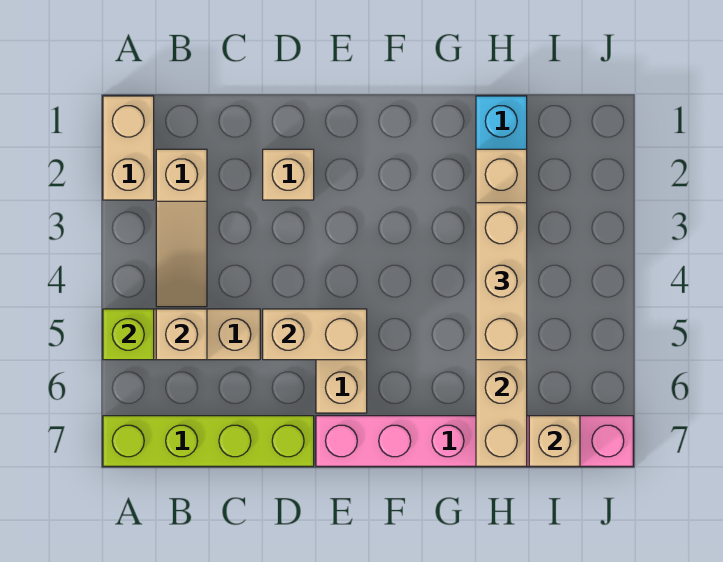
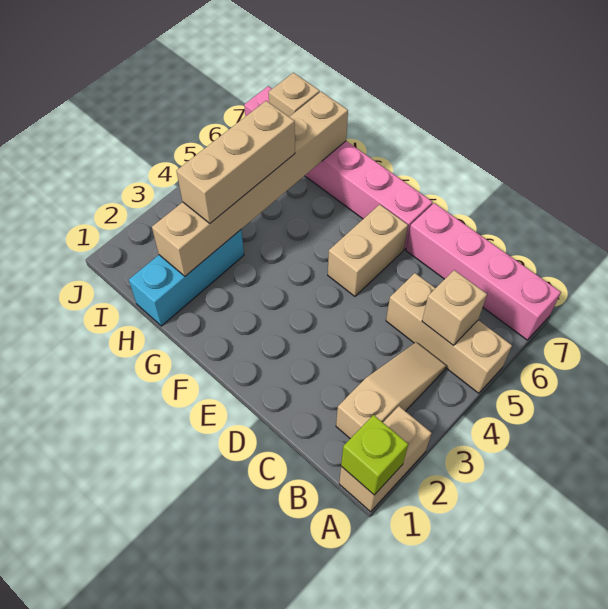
lime brick A5 level 2 -> lime brick A1 level 2
lime brick A7:D7 level 1 -> pink brick A7:D7 level 1
tan brick D2 level 1 -> none
tan brick D5:E5 level 2 -> none

